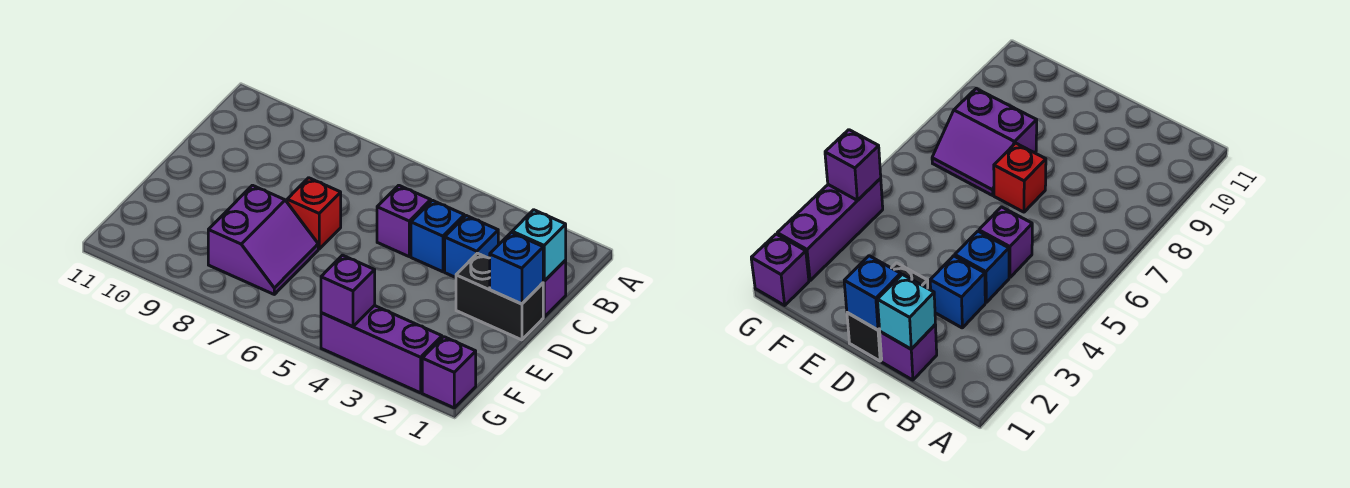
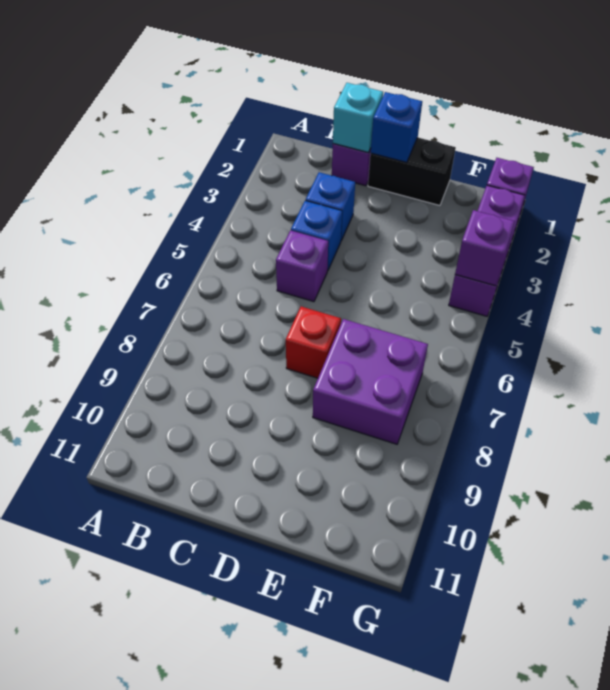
black brick D1:D2 level 1 -> black brick D1:E1 level 1
purple slope E7:F8 level 1 top 8 -> purple brick E7:F8 level 1

